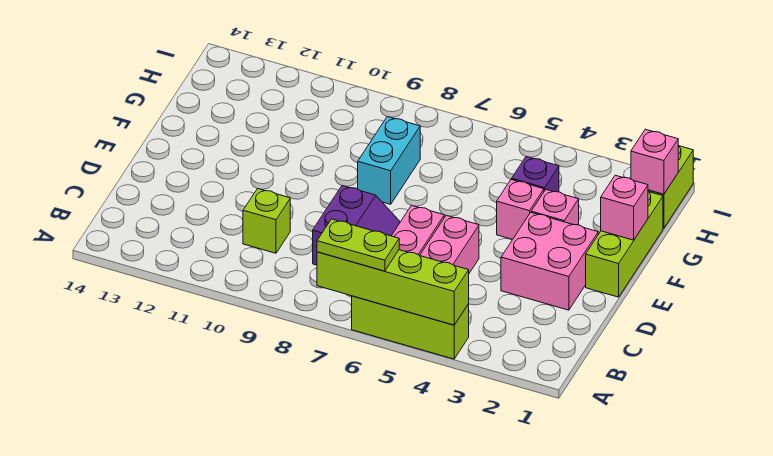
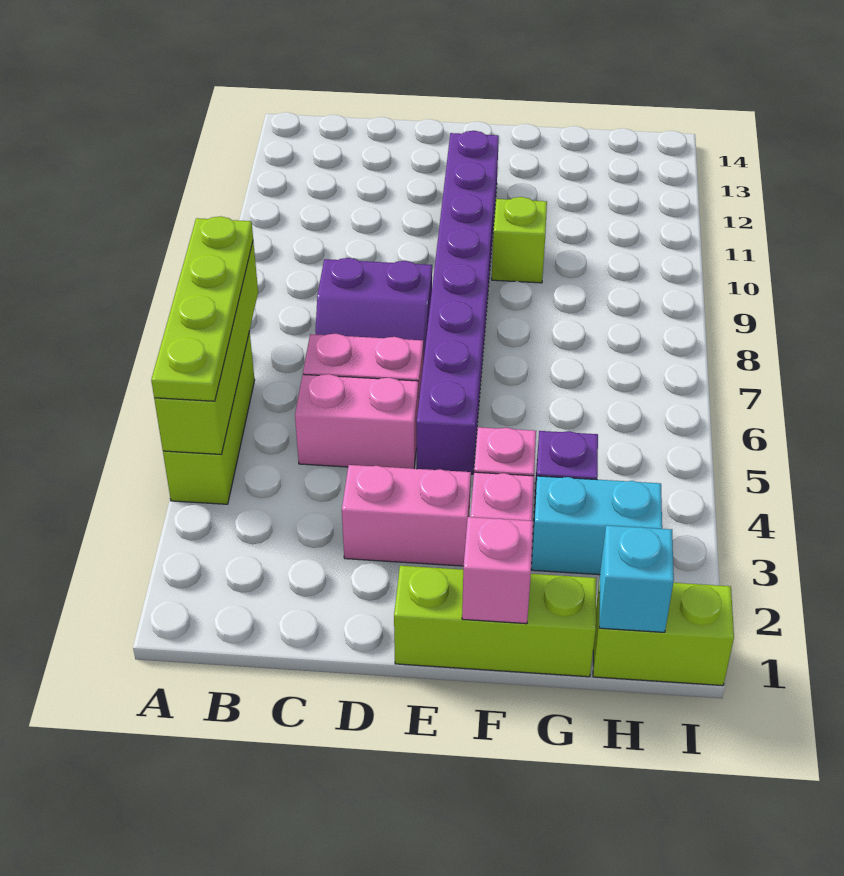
lime plate A6:A7 level 3 -> lime plate A4:A7 level 3
lime brick C10 level 1 -> lime brick F10 level 1
pink brick D2:E3 level 1 -> pink brick D3:E3 level 1
none -> purple brick E5:E12 level 1
cyan brick F8:G8 level 1 -> cyan brick G3:H3 level 1
pink brick H1 level 2 -> cyan brick H1 level 2

